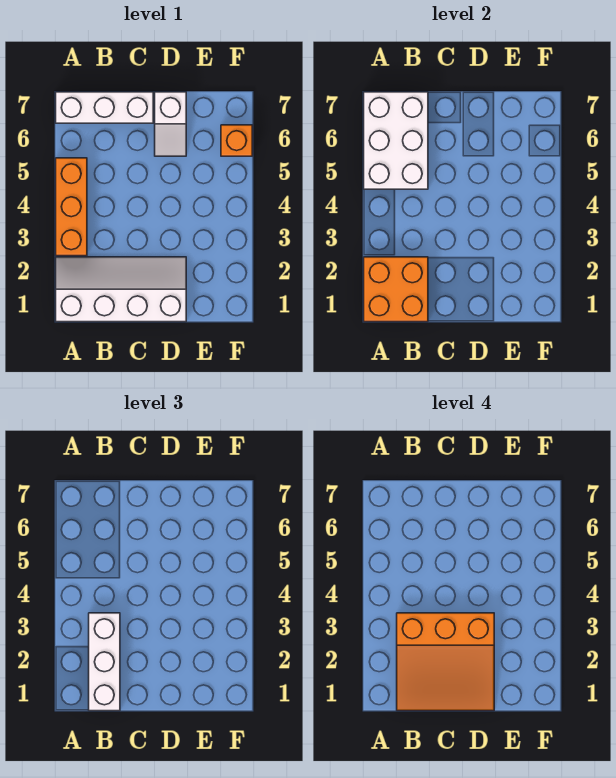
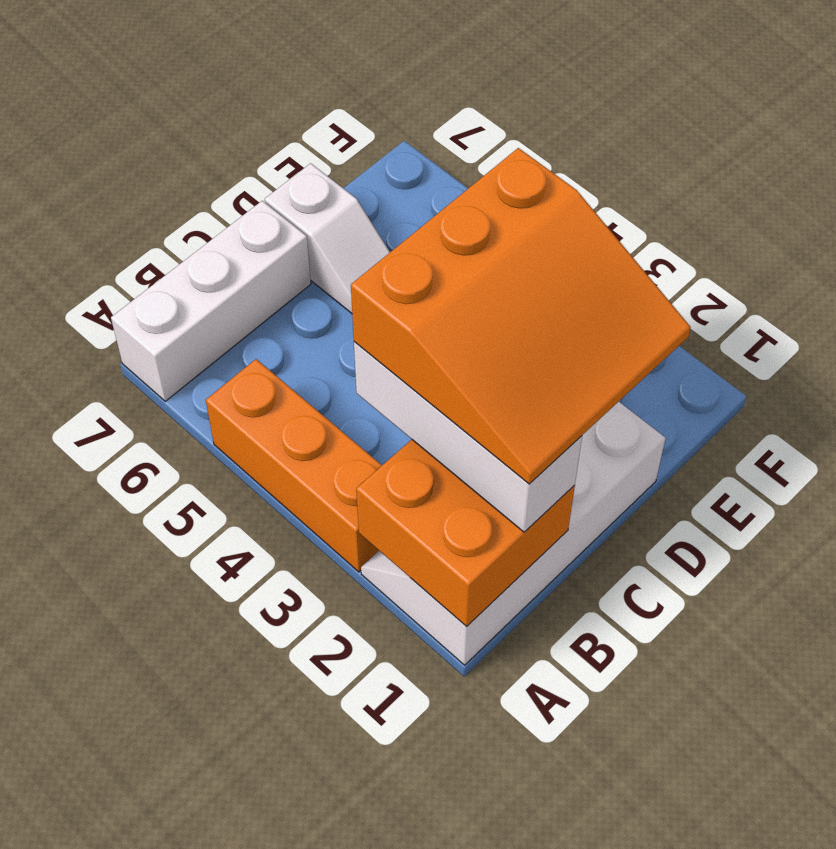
white brick A5:B7 level 2 -> none
orange brick F6 level 1 -> none

